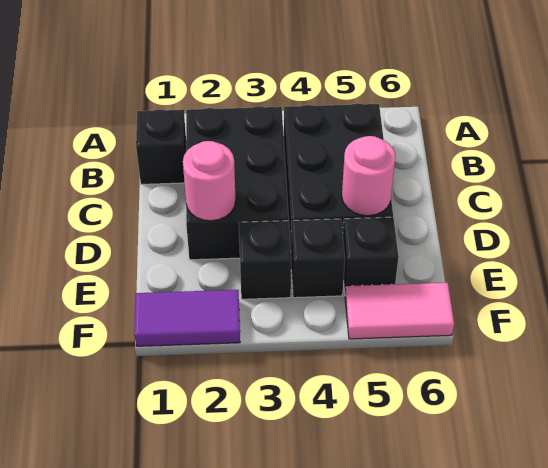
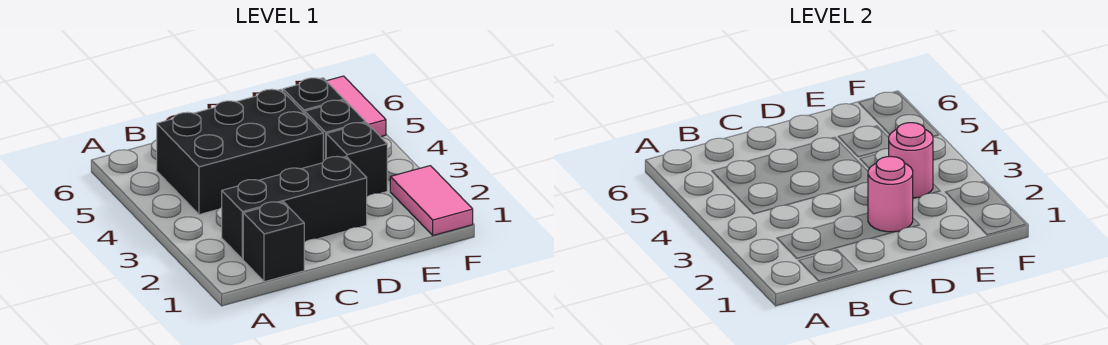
black brick B2:D3 level 1 -> black brick B2:D2 level 1
pink round brick D5 level 2 -> pink round brick E3 level 2
purple tile F1:F2 level 1 -> pink tile F1:F2 level 1

